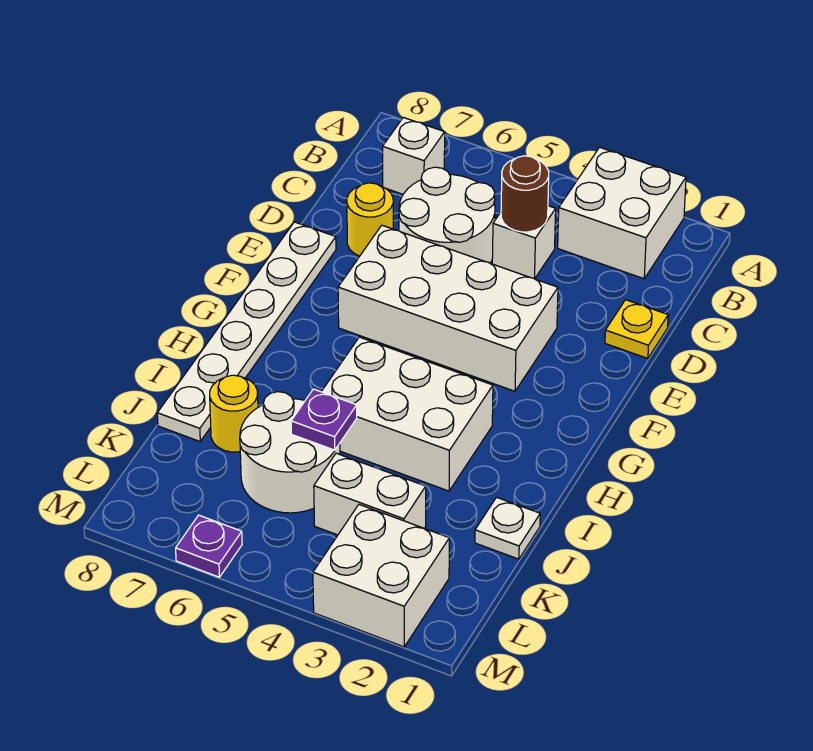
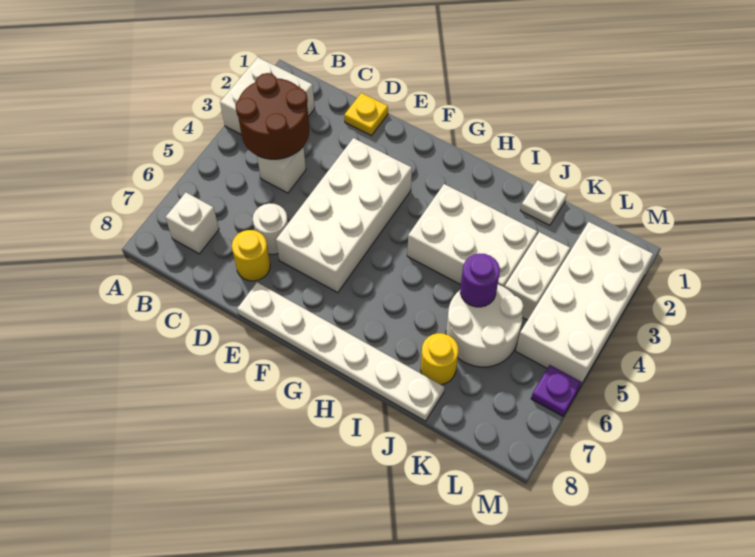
brown round brick C4 level 2 -> brown round brick B3:C4 level 2
white round brick C5:D6 level 1 -> white round brick D6 level 1
white brick H3:I5 level 1 -> white brick H3:J4 level 1
purple plate J5 level 2 -> purple round brick J5 level 2
white brick L2:M3 level 1 -> white brick L2:M5 level 1

